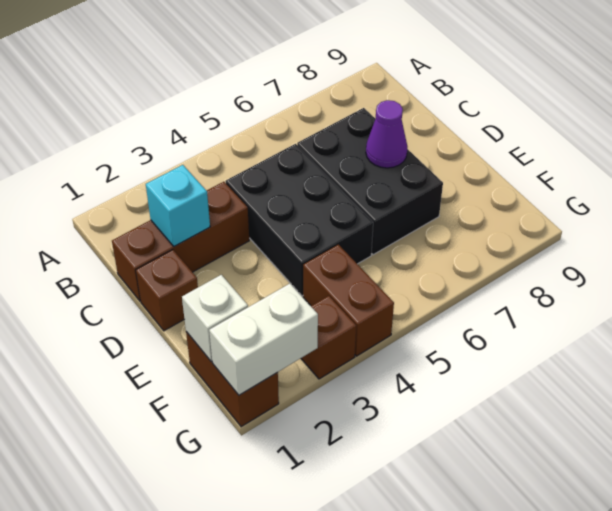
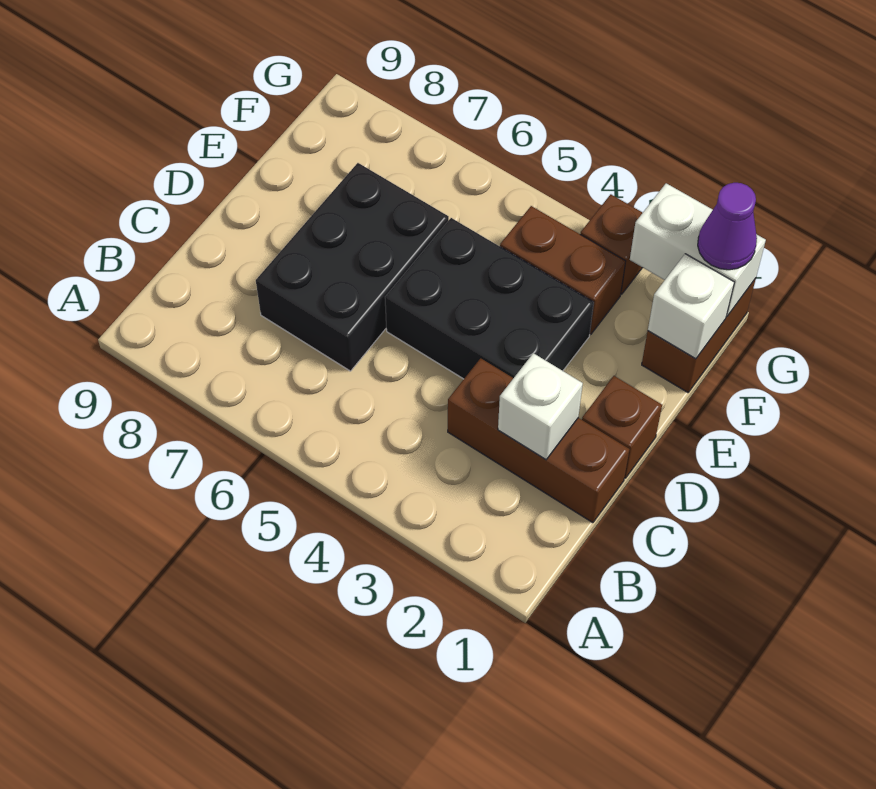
cyan brick C2 level 2 -> white brick C2 level 2
black brick C4:E5 level 1 -> black brick D3:E5 level 1
purple cone D7 level 2 -> purple cone G1 level 3
brown brick F4:G4 level 1 -> brown brick F3:F4 level 1

